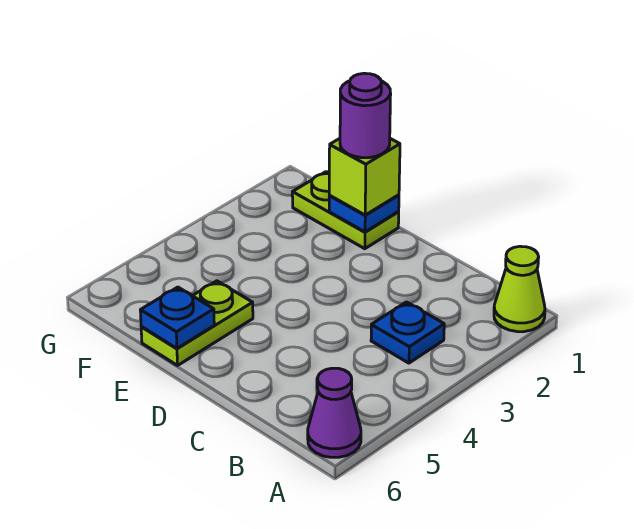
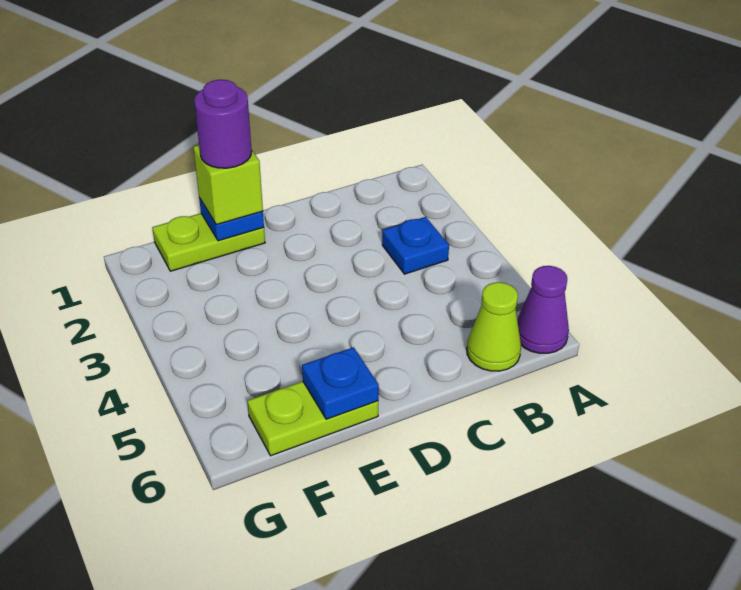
lime cone A1 level 1 -> lime cone B6 level 1
lime plate E5:E6 level 1 -> lime plate E6:F6 level 1

